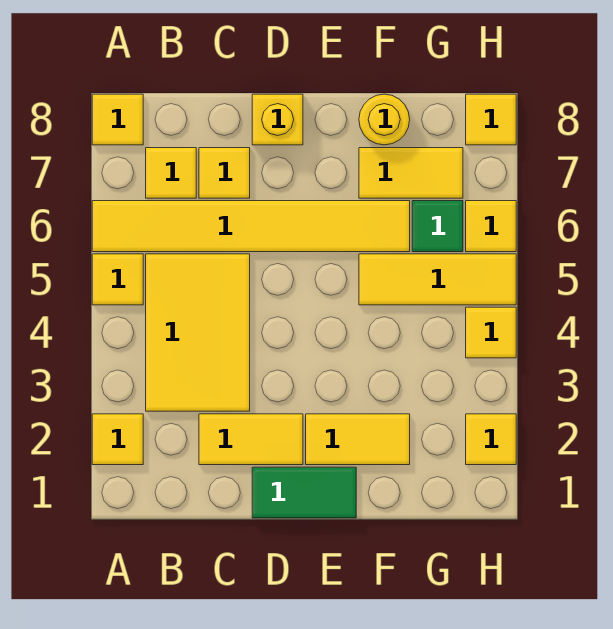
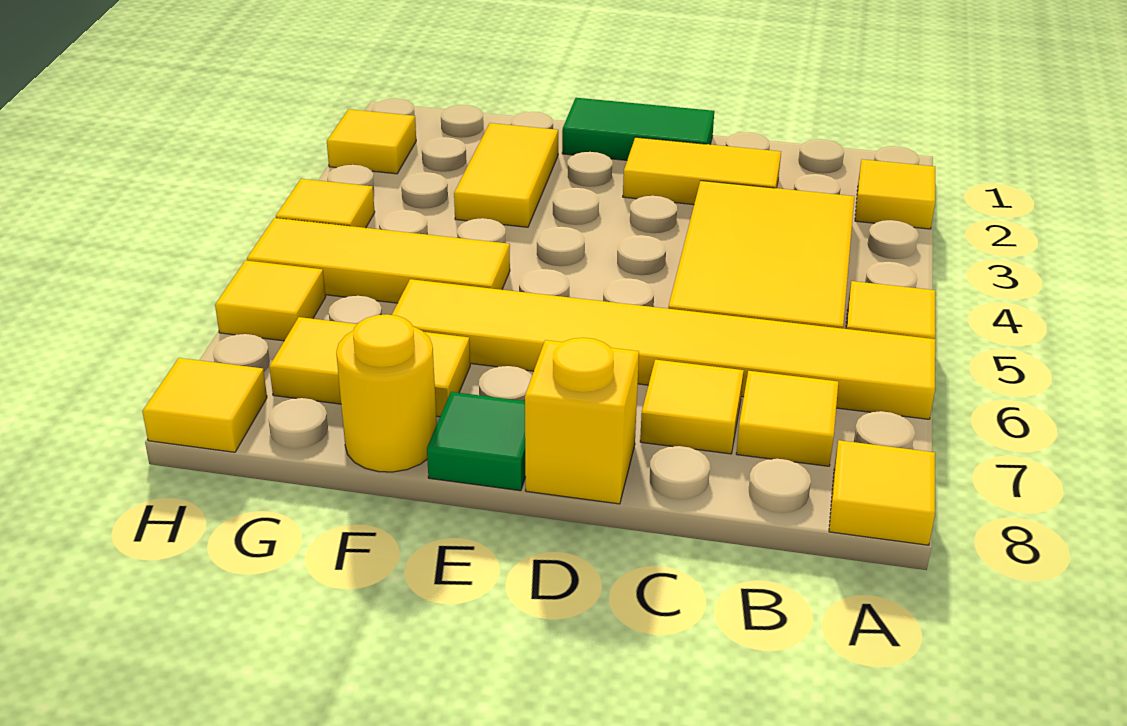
yellow tile E2:F2 level 1 -> yellow tile F2:F3 level 1
green tile G6 level 1 -> green tile E8 level 1

